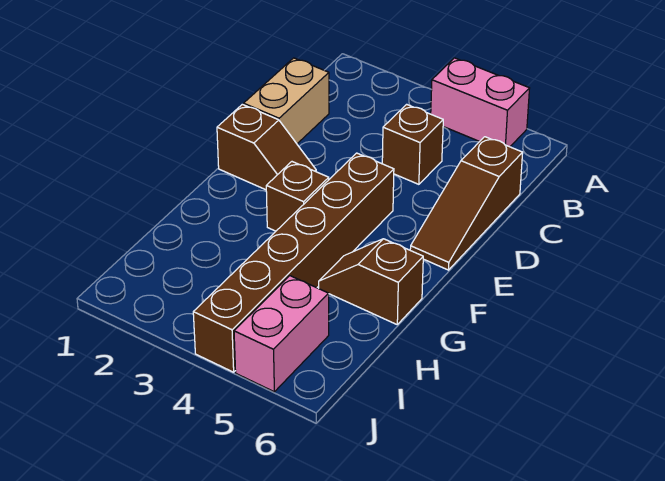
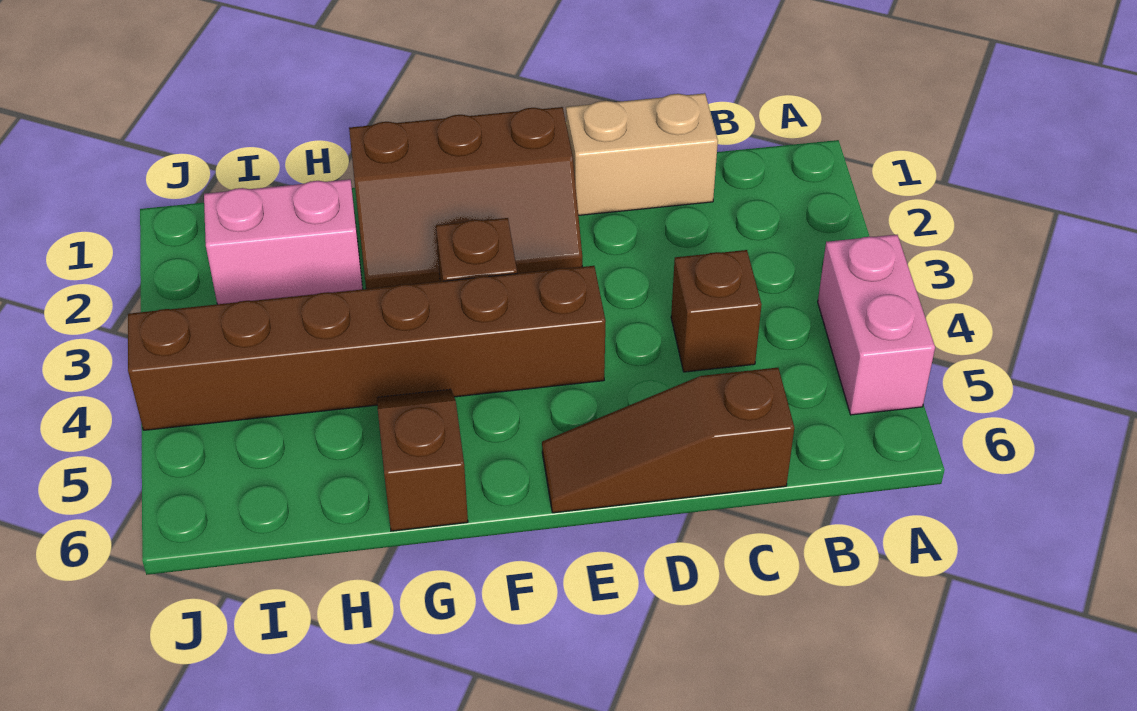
brown slope E1:E2 level 1 top 1 -> brown slope E1:G2 level 1 top 1
pink brick I5:J5 level 1 -> pink brick H2:I2 level 1

